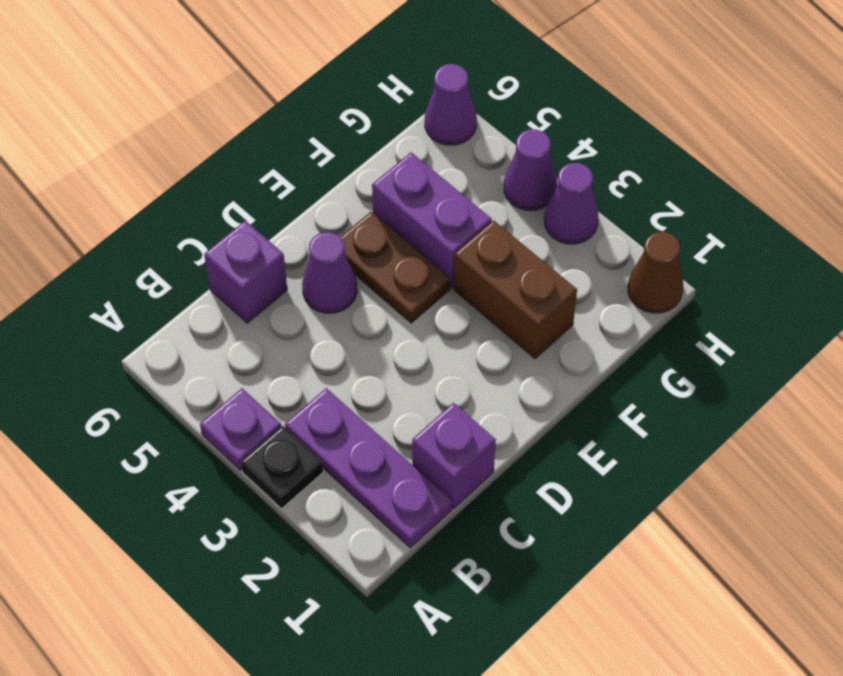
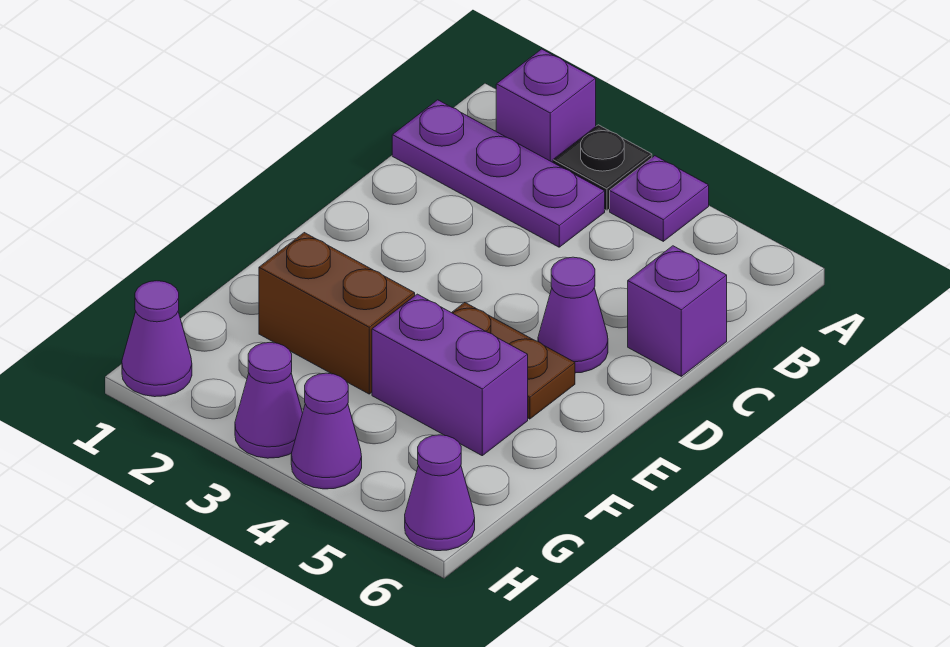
purple brick C1 level 1 -> purple brick A2 level 1
brown cone H1 level 1 -> purple cone H1 level 1

